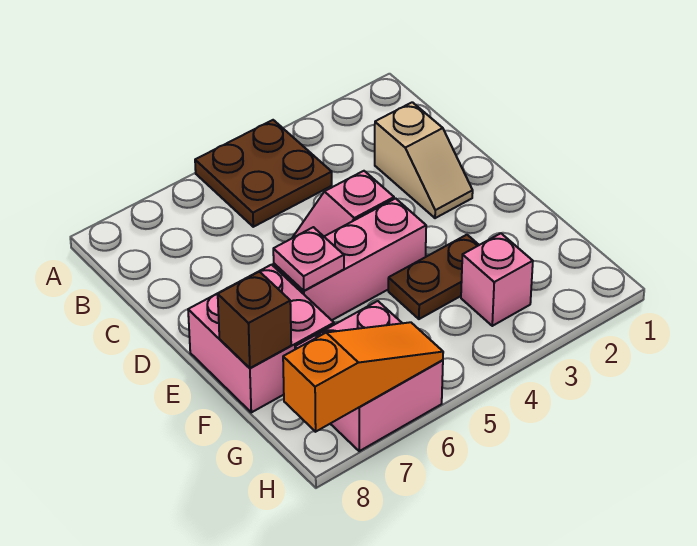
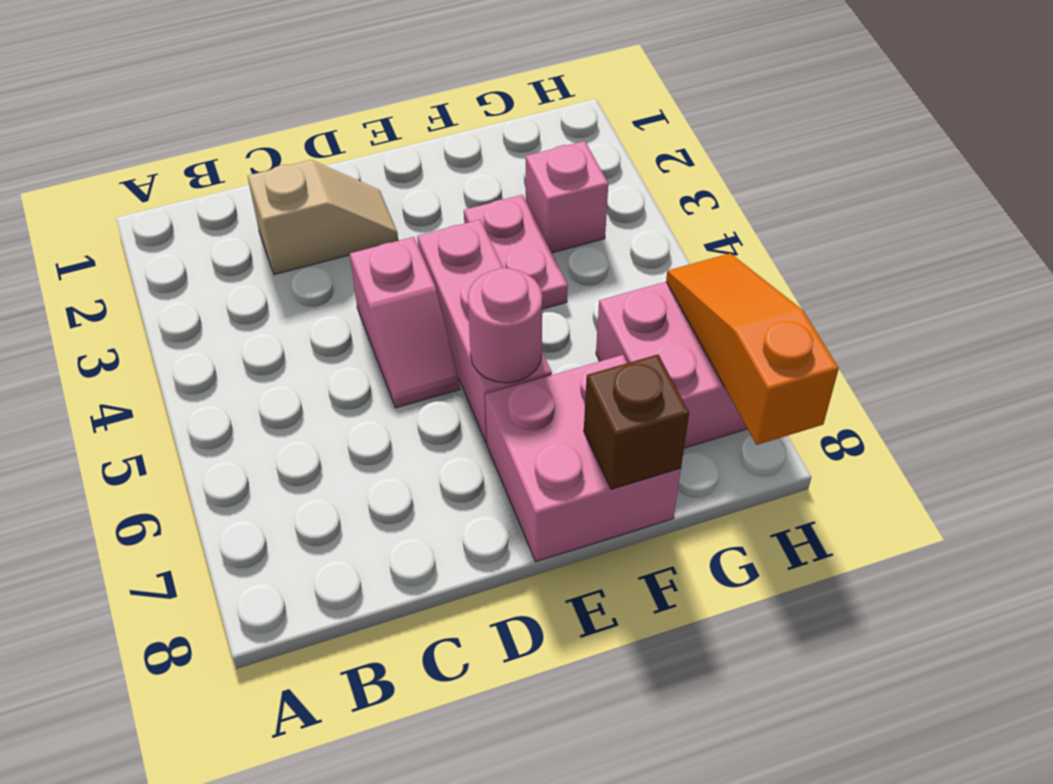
brown plate A4:B5 level 1 -> none
pink plate E6 level 2 -> pink round brick E6 level 2
brown plate F3:F4 level 1 -> pink plate F3:F4 level 1

